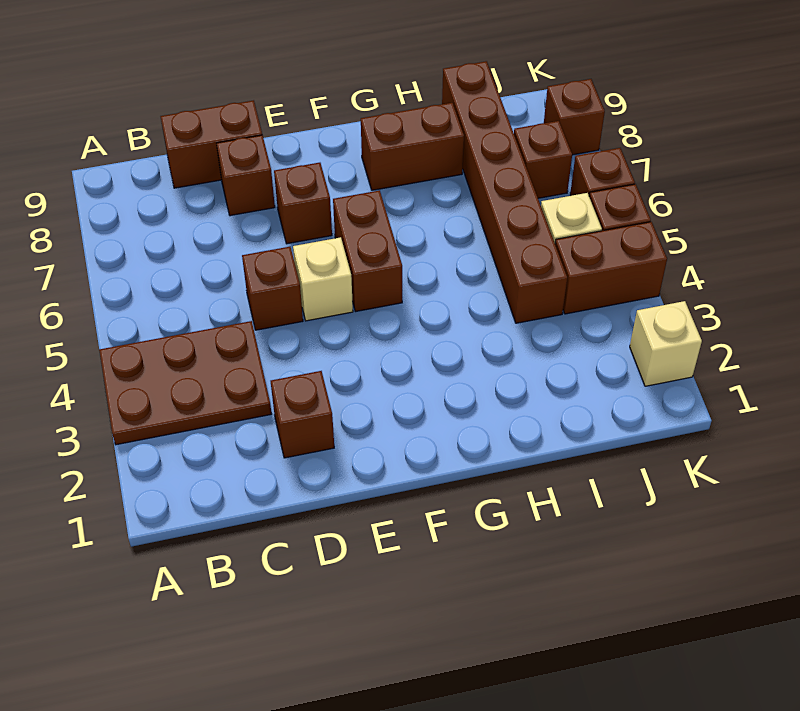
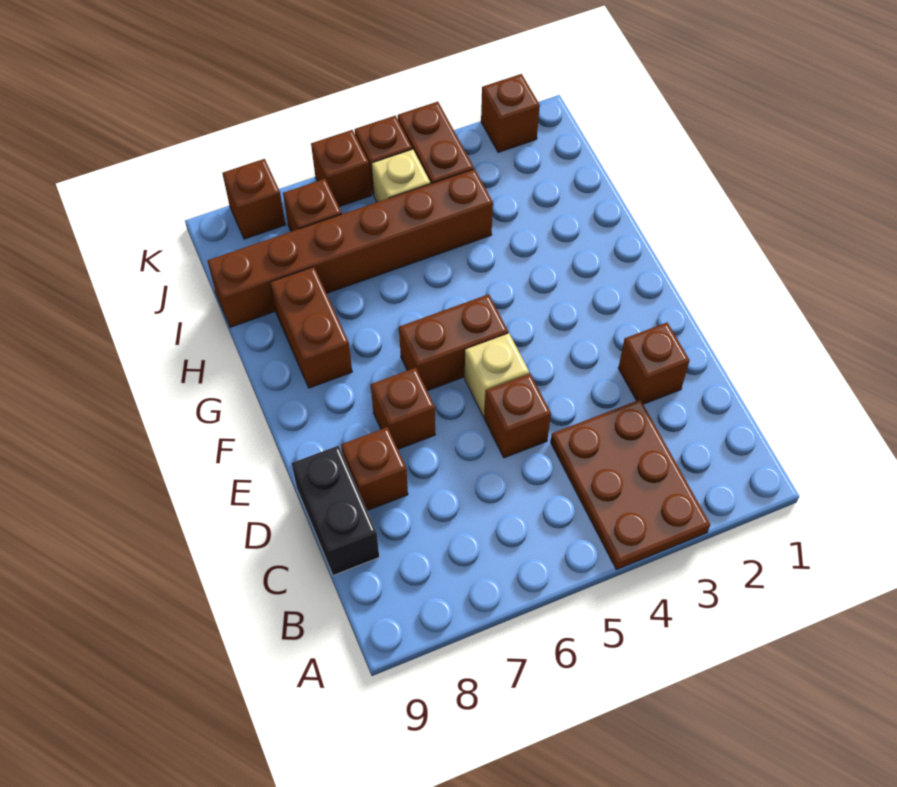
brown brick C9:D9 level 1 -> black brick C9:D9 level 1
tan brick K2 level 1 -> brown brick K2 level 1

